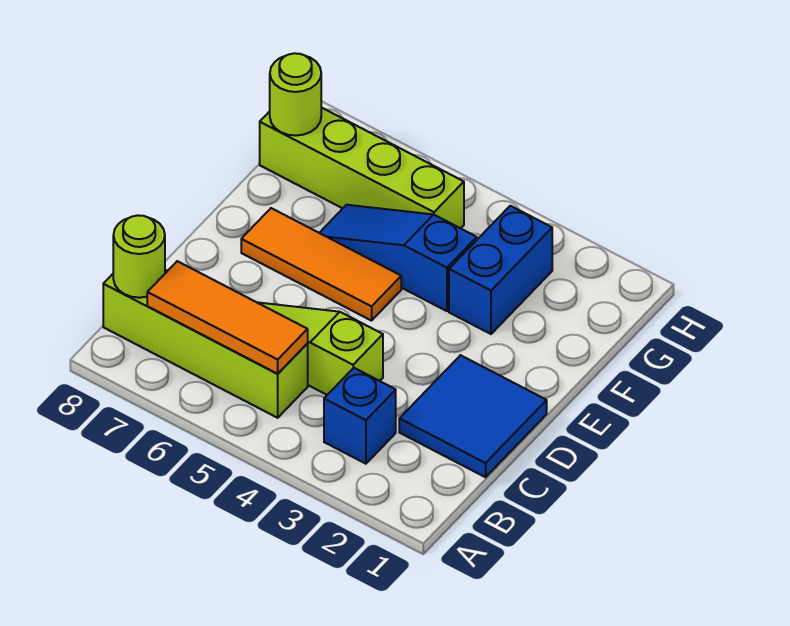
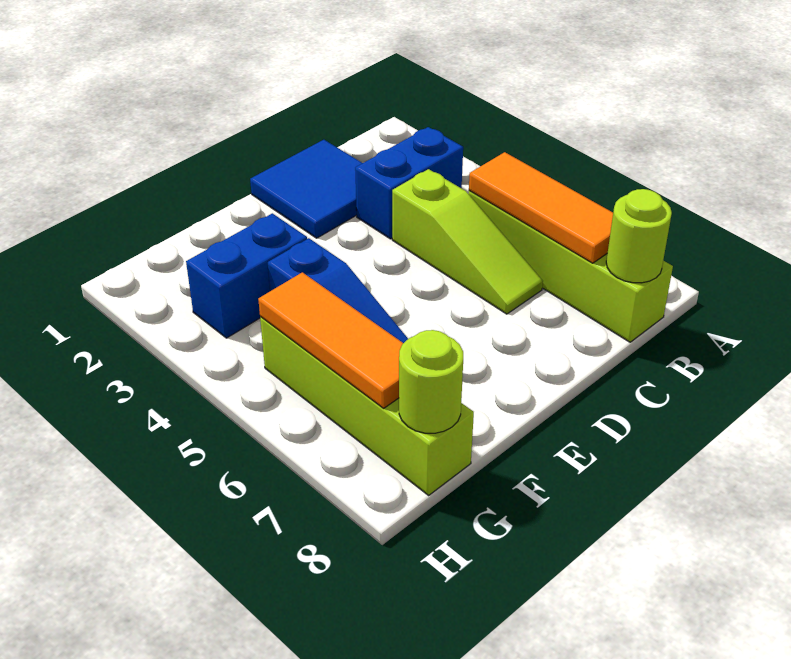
blue brick B3 level 1 -> blue brick B3:C3 level 1
orange tile E5:E7 level 1 -> orange tile G5:G7 level 2

